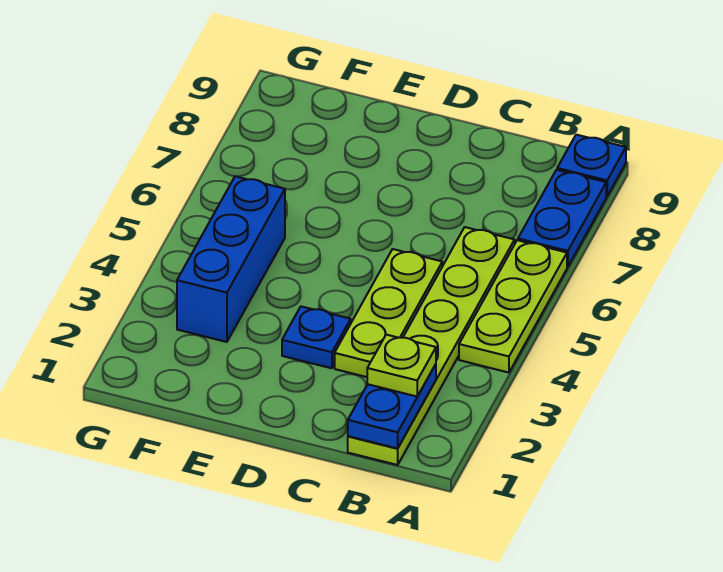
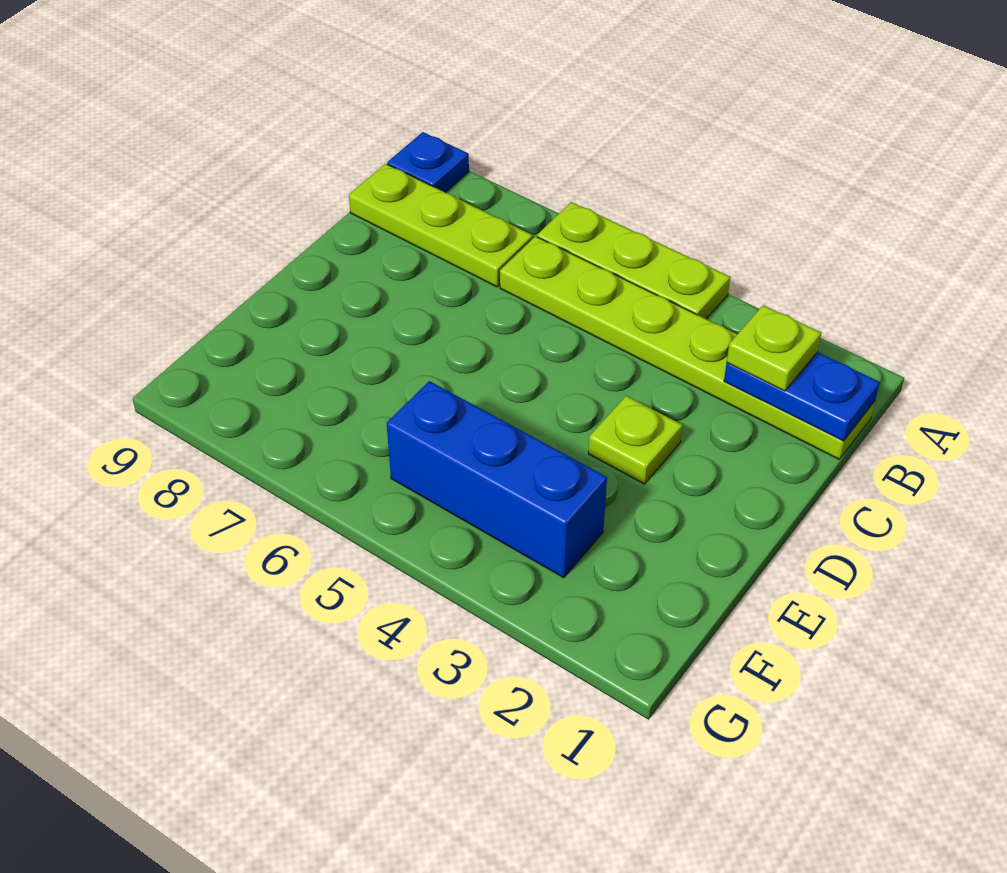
blue plate A7:A8 level 1 -> none
lime plate C3:C5 level 1 -> lime plate B7:B9 level 1
blue plate D3 level 1 -> lime plate D3 level 1

